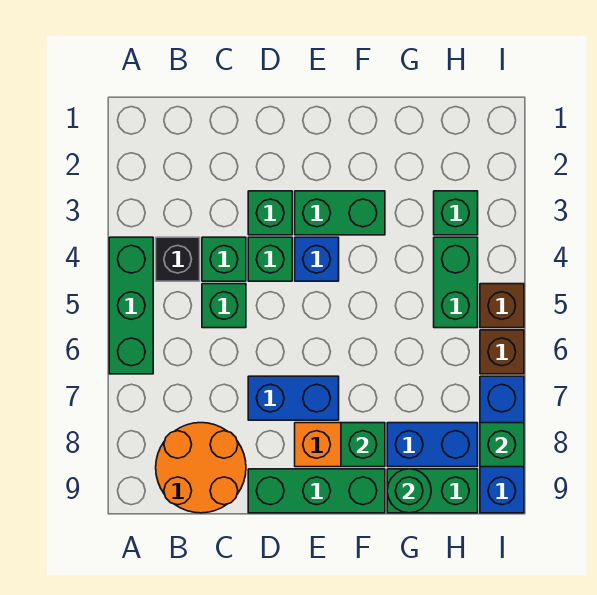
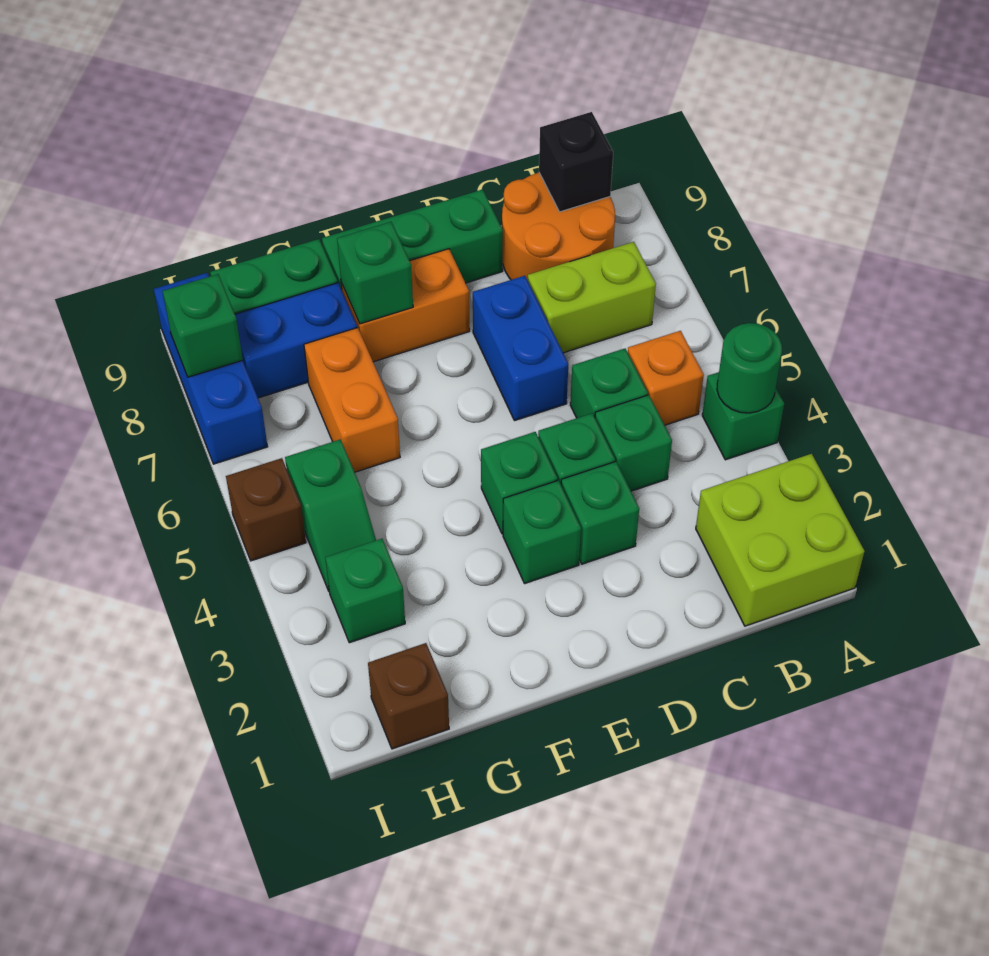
none -> lime brick A1:B2 level 1
green brick A4:A6 level 1 -> green brick A4 level 1
black brick B4 level 1 -> black brick B9 level 2
none -> orange brick B5 level 1
none -> lime brick B7:C7 level 1
blue brick D7:E7 level 1 -> blue brick D6:D7 level 1
green brick E3:F3 level 1 -> green brick E3 level 1
blue brick E4 level 1 -> green brick E4 level 1
none -> orange brick G6:G7 level 1
green round brick G9 level 2 -> green round brick A4 level 2
green brick H4:H5 level 1 -> green slope H4:H5 level 1 top 5
brown brick I6 level 1 -> brown brick H1 level 1

